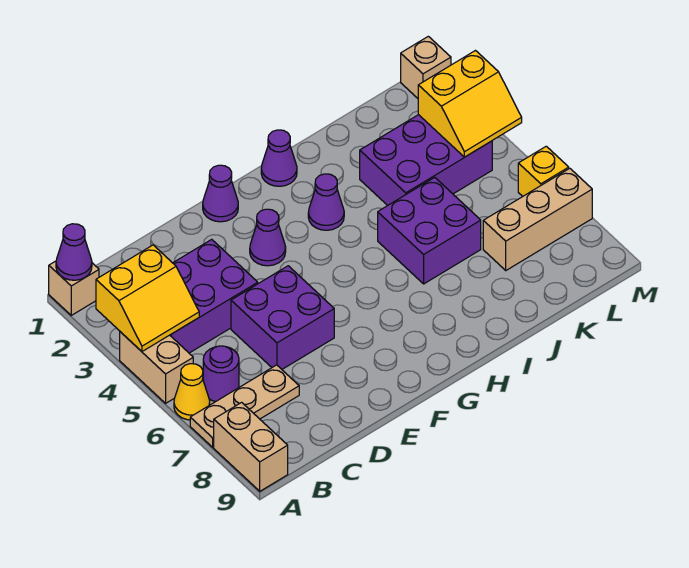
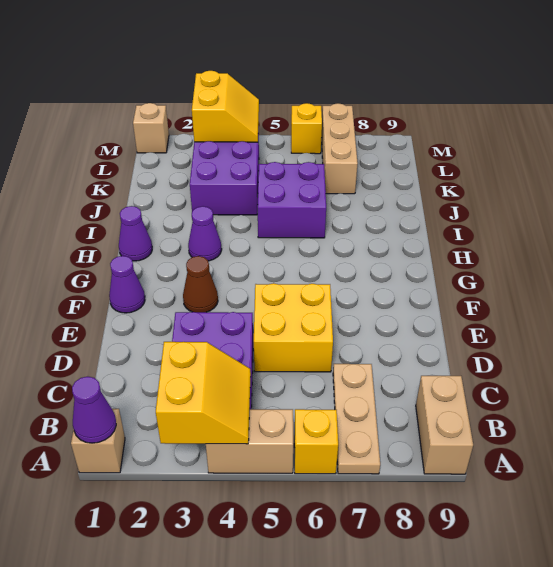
yellow cone A6 level 1 -> yellow brick A6 level 1
tan brick A8:A9 level 1 -> tan brick A9:B9 level 1
purple round brick B6 level 1 -> none
purple brick D5:E6 level 1 -> yellow brick D5:E6 level 1
purple cone F3 level 1 -> brown cone F3 level 1

